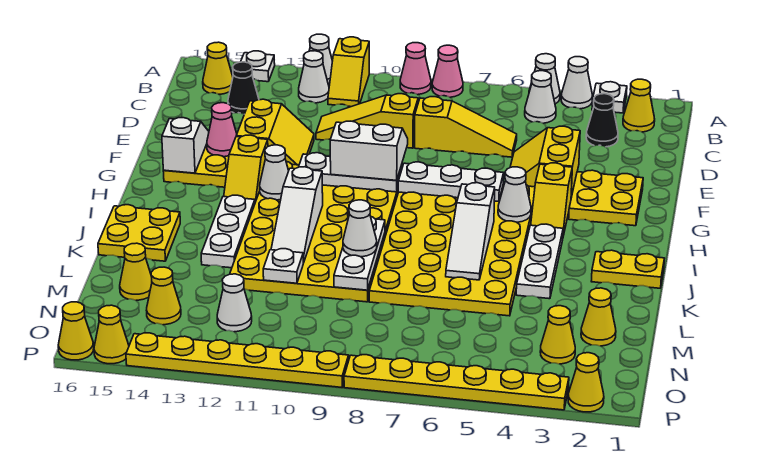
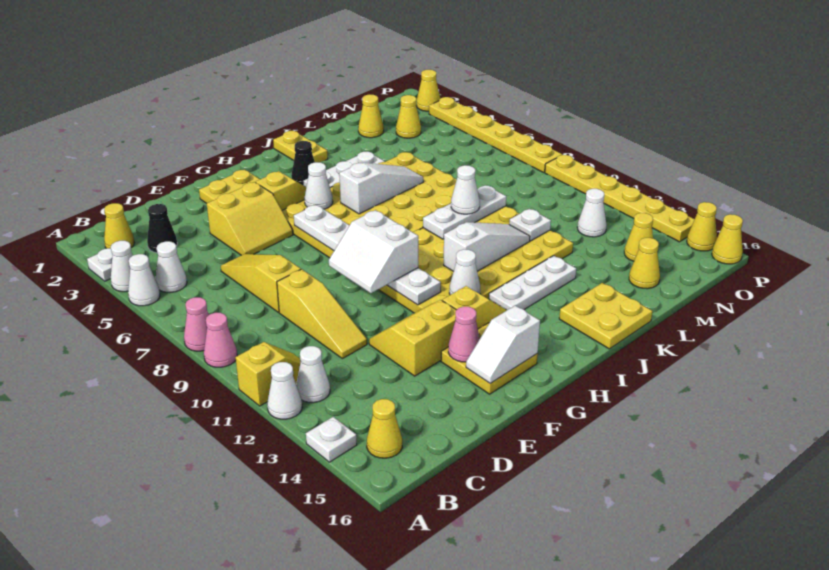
black cone C14 level 1 -> black cone I3 level 1

